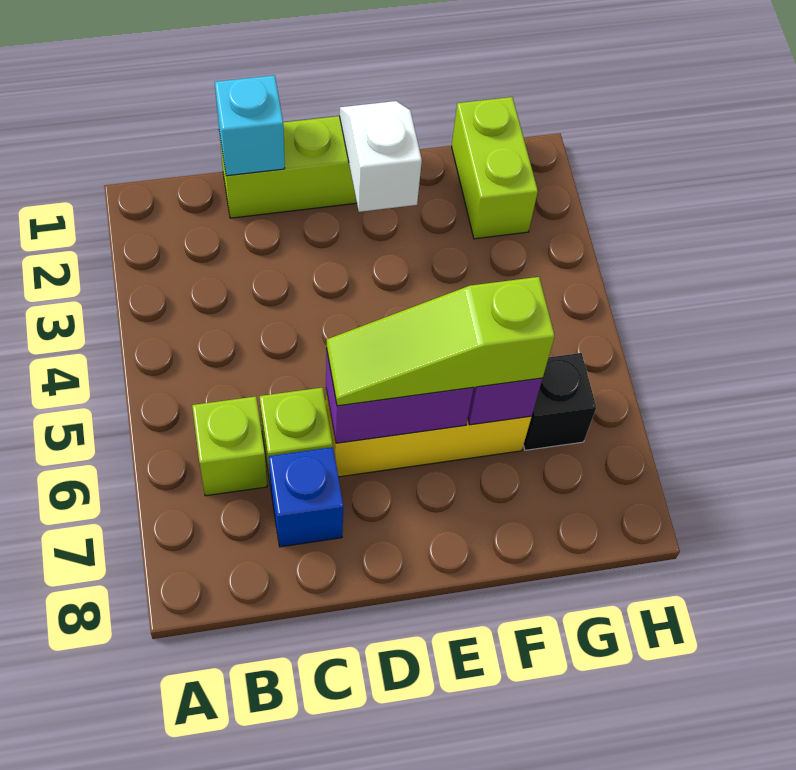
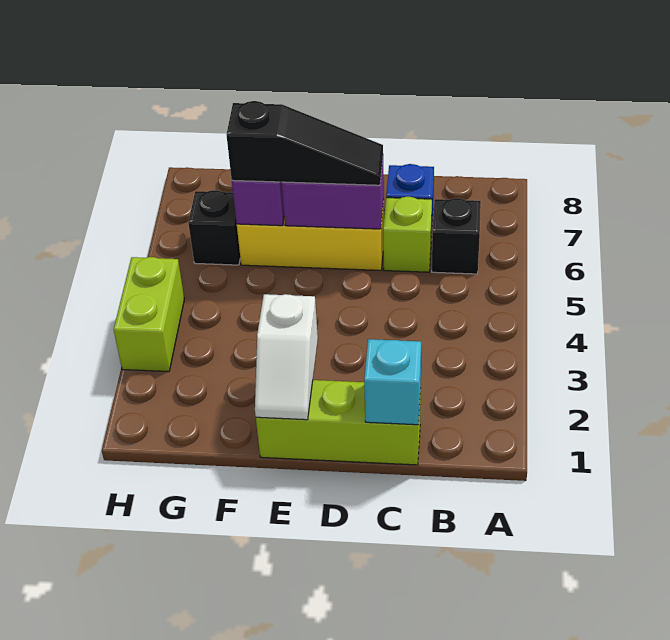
lime brick B6 level 1 -> black brick B6 level 1
lime slope D6:F6 level 3 top F -> black slope D6:F6 level 3 top F
lime brick G1:G2 level 1 -> lime brick H3:H4 level 1

